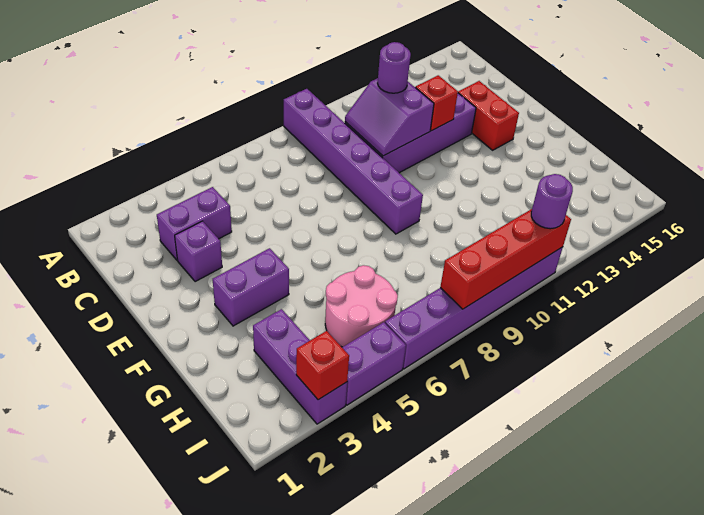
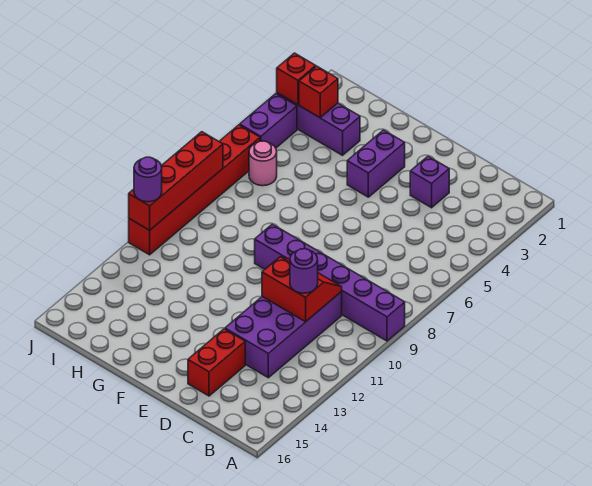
purple brick C3:C4 level 1 -> none
purple slope C10:D11 level 2 top 11 -> red slope C10:D11 level 2 top 11
red brick D12 level 2 -> red brick I3 level 2
red brick D14:E14 level 1 -> red brick D14:D15 level 1
pink round brick H5:I6 level 1 -> pink round brick I6 level 1
purple brick J6:J11 level 1 -> red brick J6:J11 level 1

